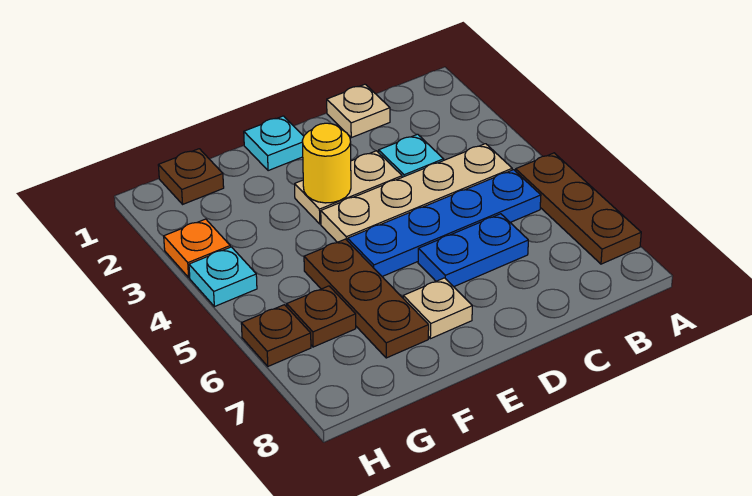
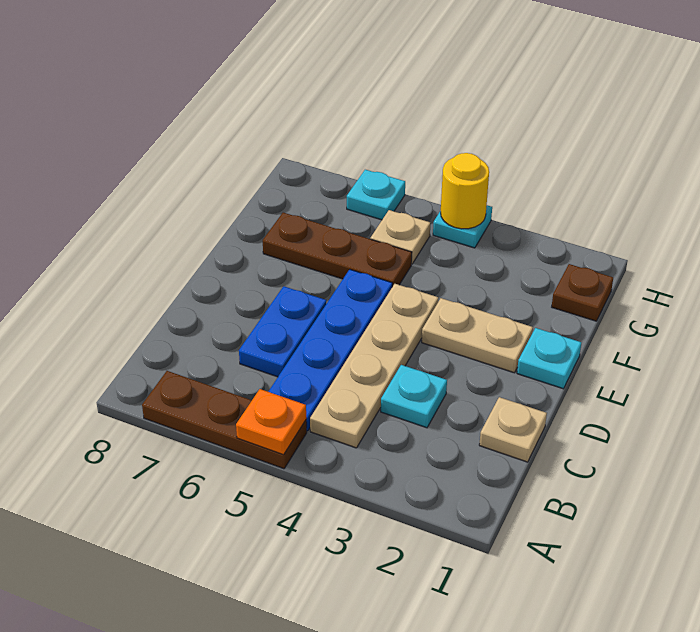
tan plate D3:E3 level 1 -> tan plate E2:E3 level 1
yellow round brick E3 level 2 -> yellow round brick H4 level 2
tan plate E7 level 1 -> tan plate G5 level 1
brown plate G6 level 1 -> none
orange plate H3 level 1 -> orange plate A5 level 2
brown plate H6 level 1 -> cyan plate H6 level 1

